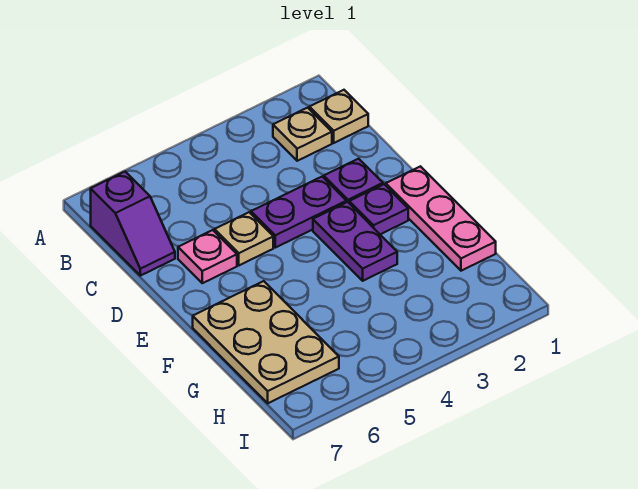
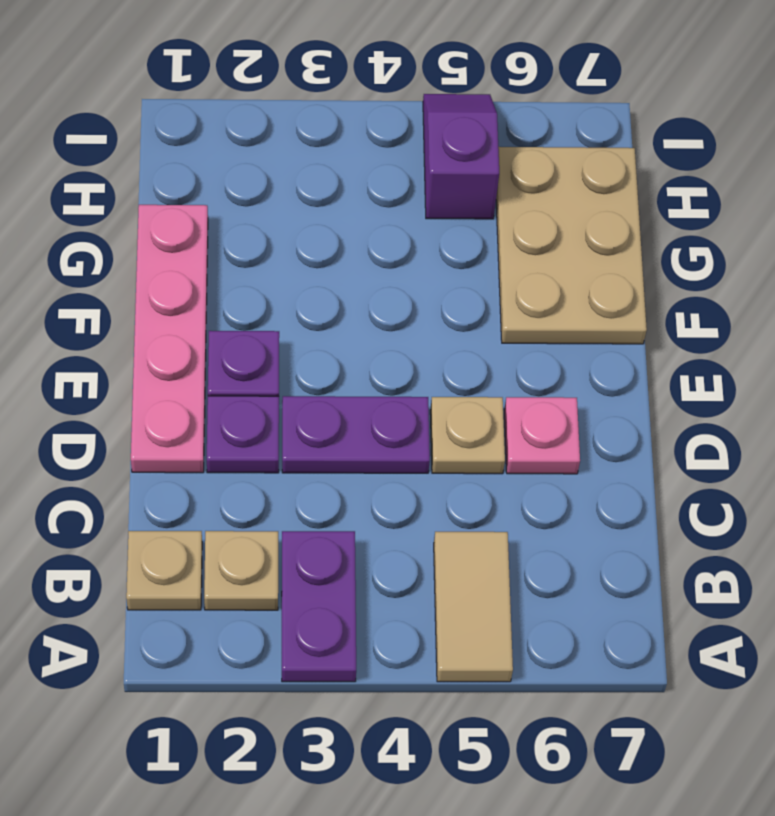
none -> tan tile A5:B5 level 1
purple slope B7:C7 level 1 top B -> purple slope H5:I5 level 1 top H
pink plate E1:G1 level 1 -> pink plate D1:G1 level 1
purple plate E3:F3 level 1 -> purple plate A3:B3 level 1

